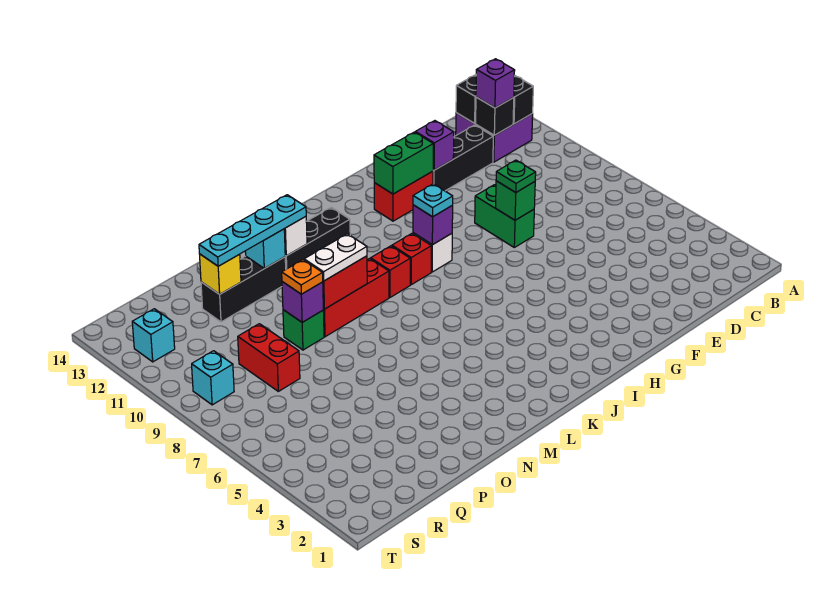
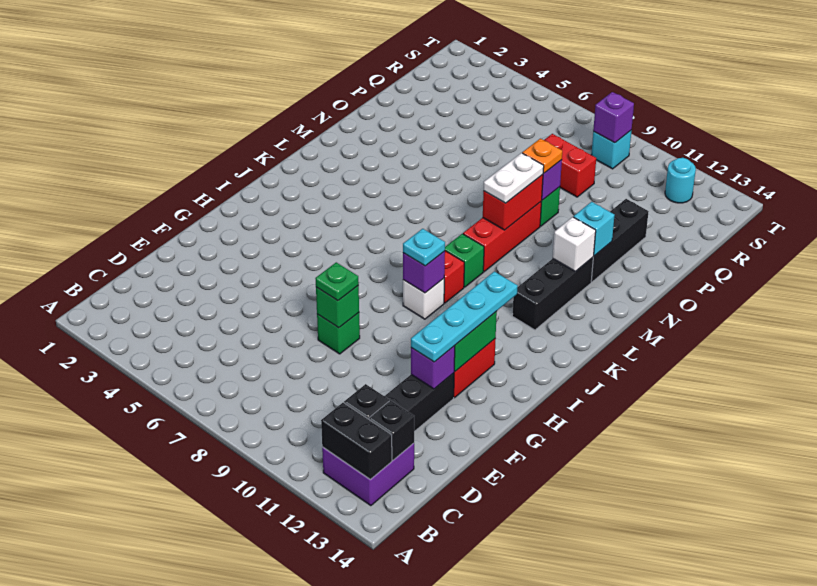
purple brick C12 level 3 -> purple brick S9 level 2
green brick F8:F9 level 1 -> green brick F8 level 1
red brick K9 level 1 -> green brick K9 level 1
cyan plate M12:P12 level 3 -> cyan plate F12:I12 level 3
yellow brick P12 level 2 -> none
cyan brick S12 level 1 -> cyan round brick S12 level 1

